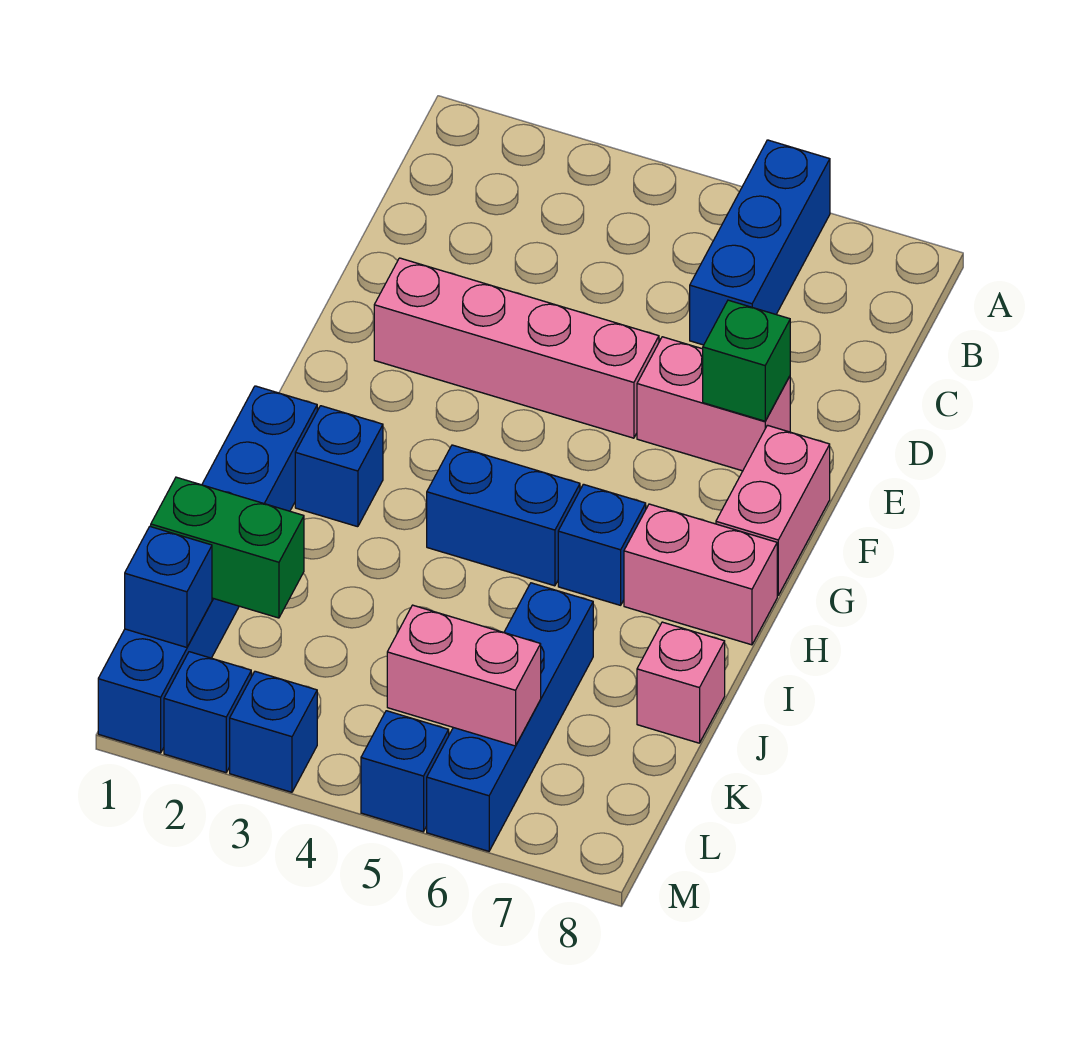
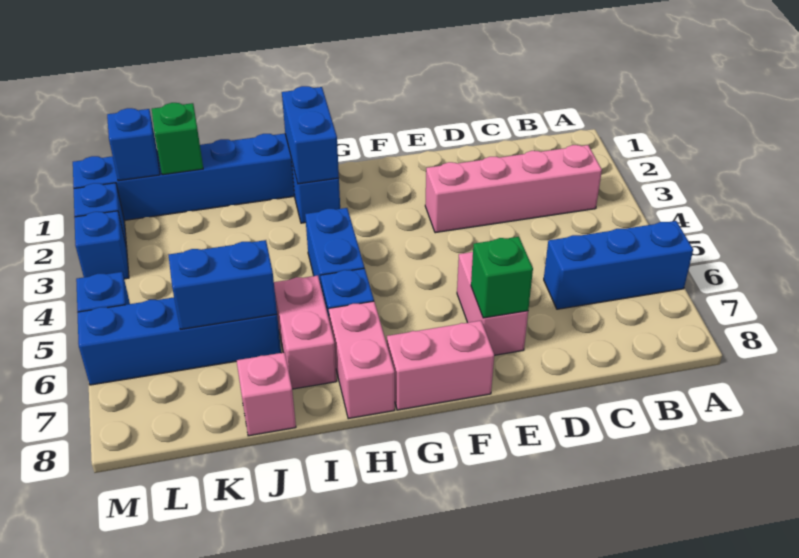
pink brick E2:E5 level 1 -> pink brick B3:E3 level 1
none -> blue brick H1:H2 level 2
none -> blue brick J6:K6 level 2
green brick K1:K2 level 2 -> green brick K1 level 2
pink brick L5:L6 level 2 -> pink brick I6:I7 level 1

